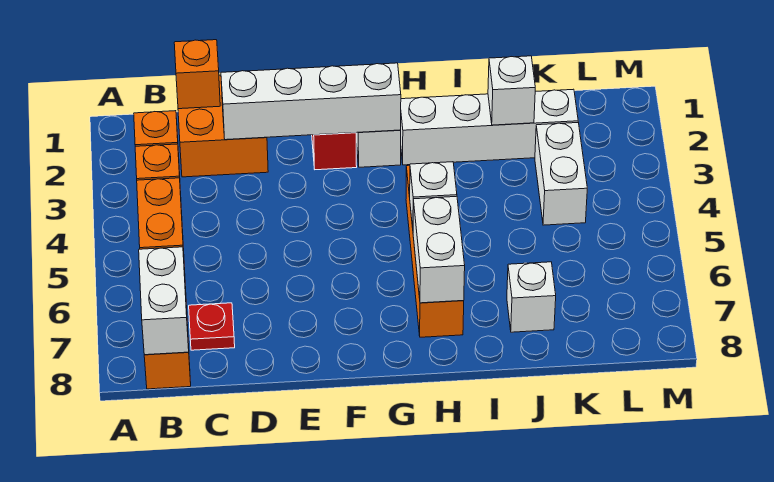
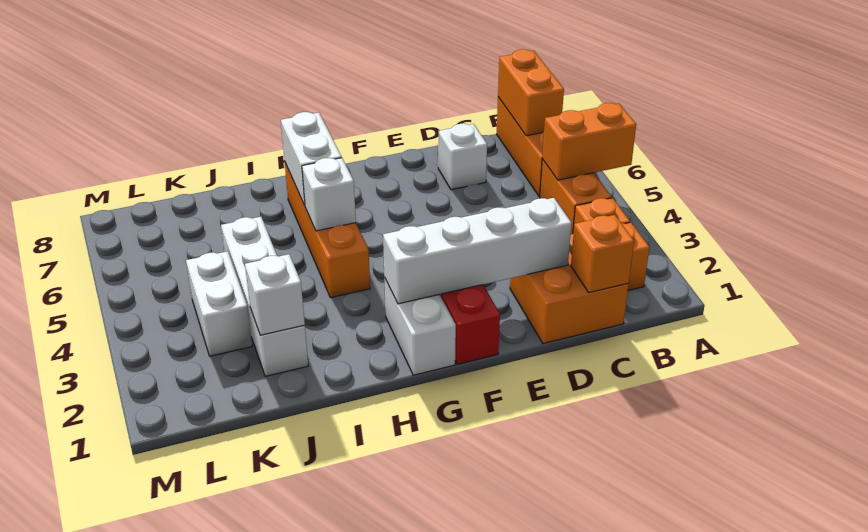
none -> orange brick A5:B5 level 2
white brick B7:B8 level 2 -> orange brick B7:B8 level 2
red plate C7 level 1 -> none
white brick H2:K2 level 1 -> white brick J2:J5 level 1
white brick J7 level 1 -> white brick D7 level 1

